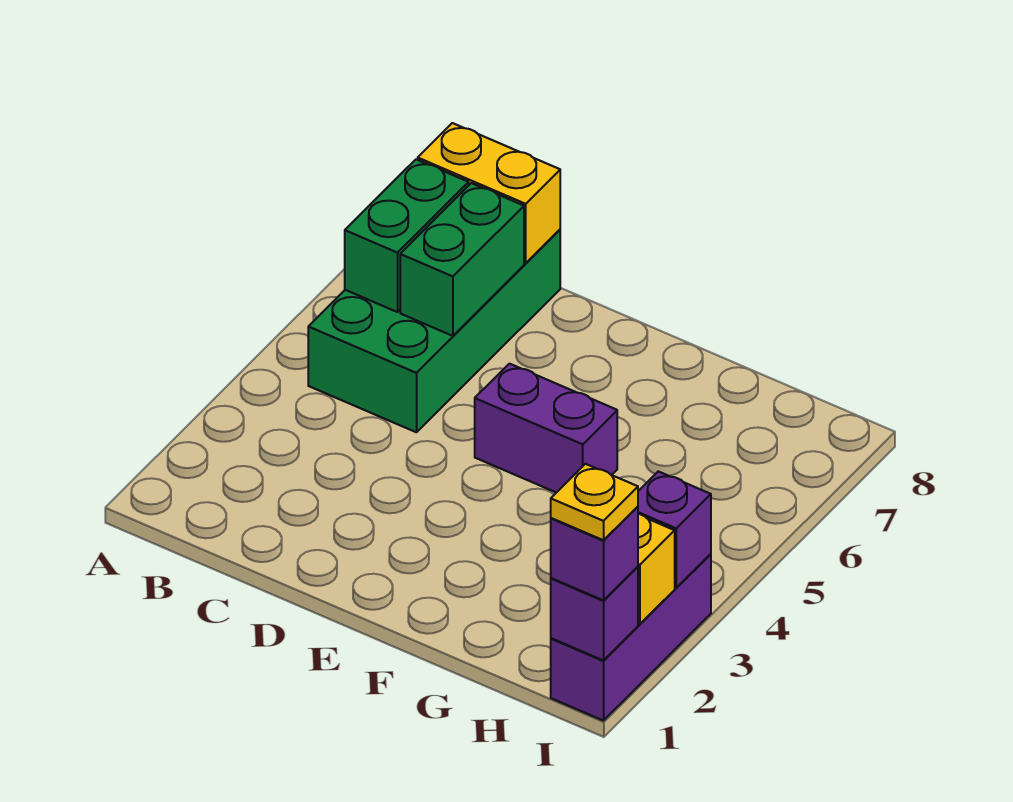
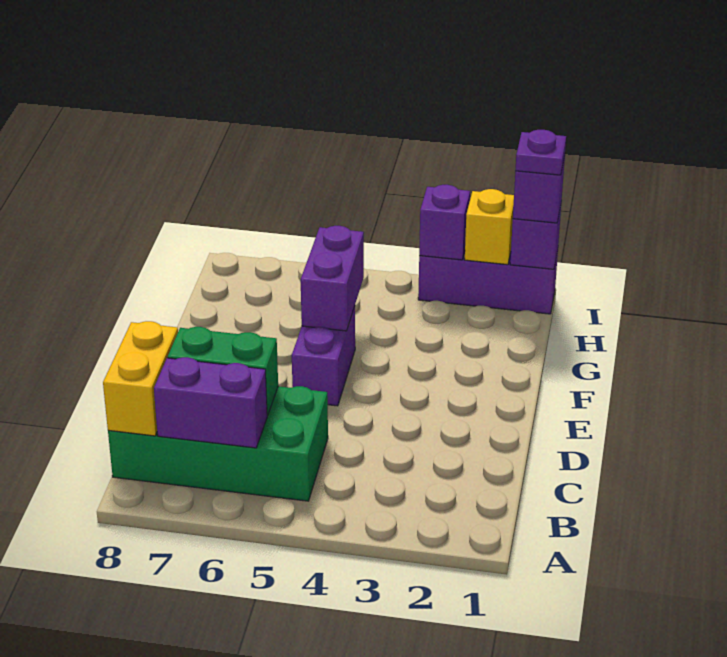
green brick B6:B7 level 2 -> purple brick B6:B7 level 2
none -> purple brick F5:G5 level 2
yellow plate I1 level 4 -> purple plate I1 level 4

